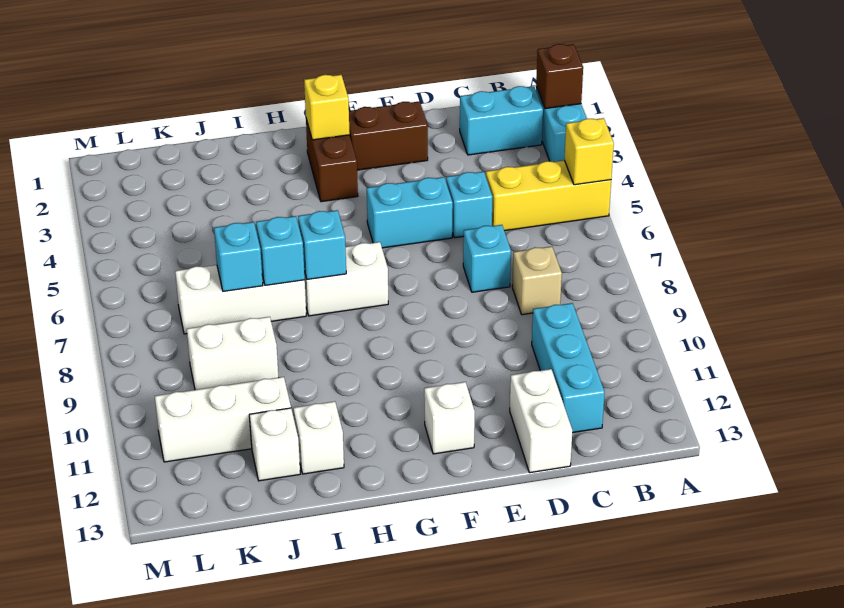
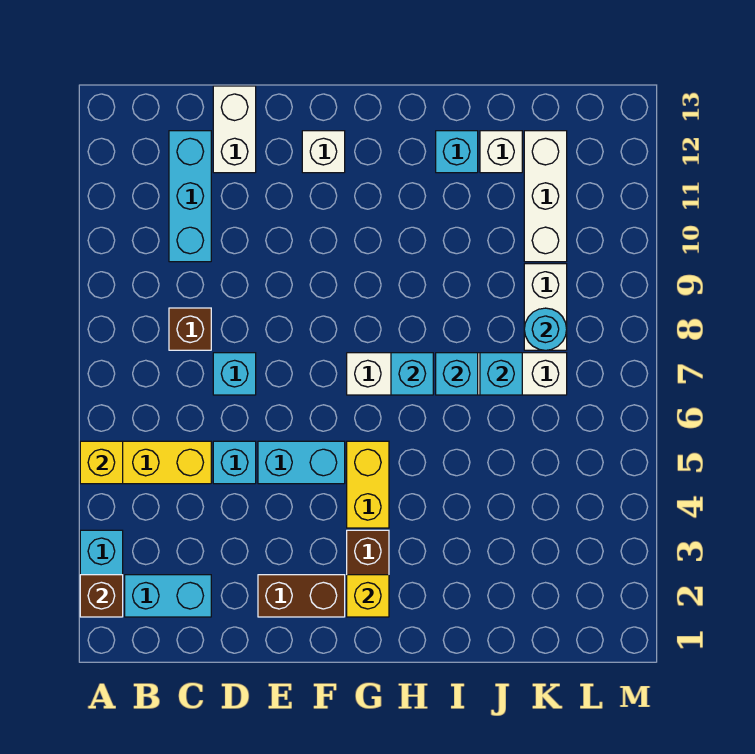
tan brick C8 level 1 -> brown brick C8 level 1
none -> yellow brick G4:G5 level 1
white brick I12 level 1 -> cyan brick I12 level 1
white brick J9:K9 level 1 -> white brick K8:K9 level 1
white brick J11:L11 level 1 -> white brick K10:K12 level 1
none -> cyan round brick K8 level 2

